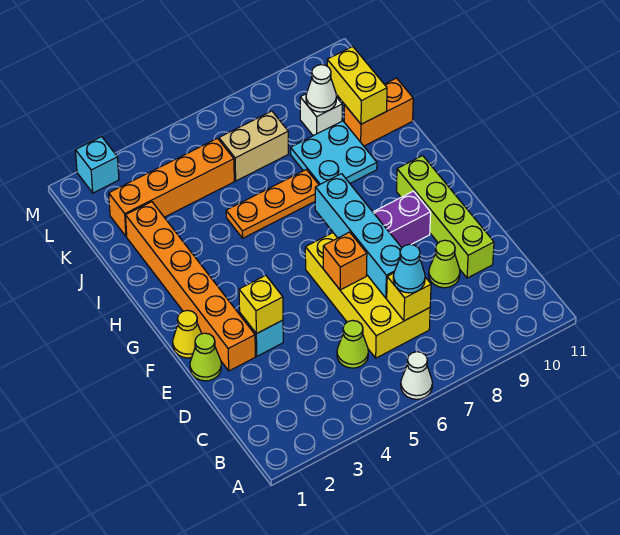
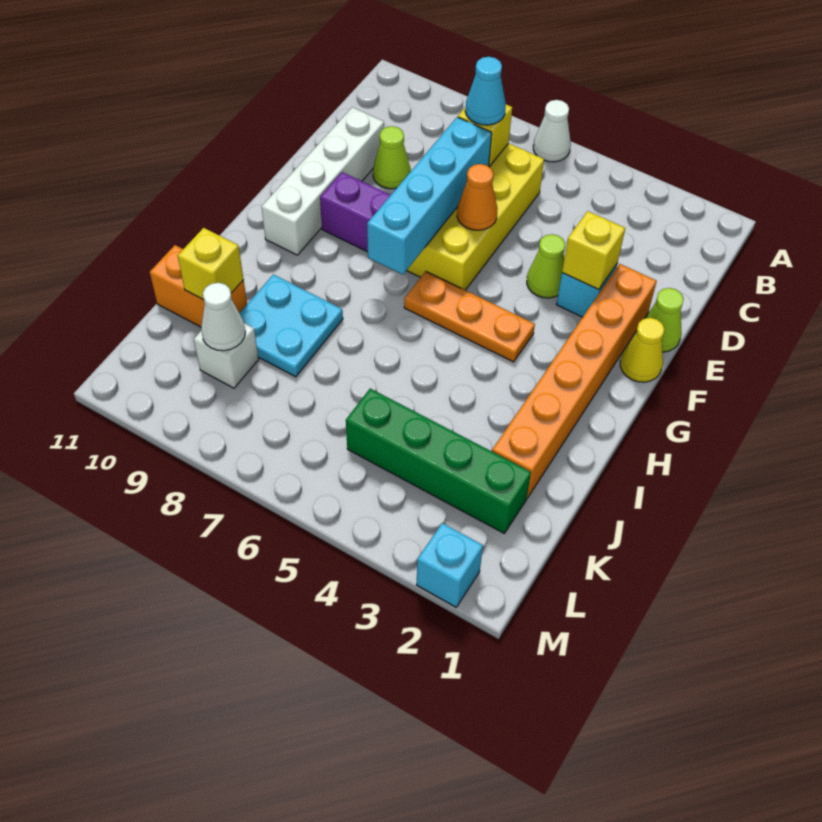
lime cone C5 level 1 -> lime cone E4 level 1
lime brick D10:G10 level 1 -> white brick D10:G10 level 1
orange brick E6 level 2 -> orange cone E6 level 2
orange plate I5:I7 level 1 -> orange plate G4:G6 level 1
yellow brick J10:K10 level 2 -> yellow brick J10 level 2
orange brick K2:K5 level 1 -> green brick K2:K5 level 1
tan brick K6:K7 level 1 -> none

